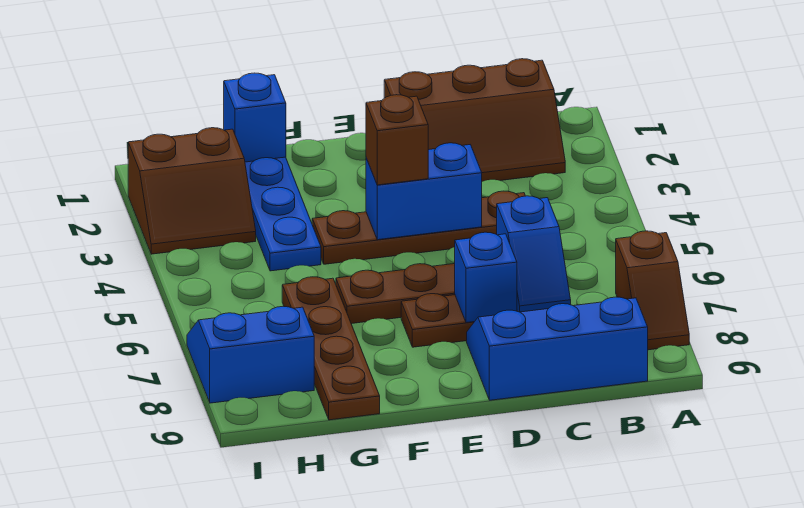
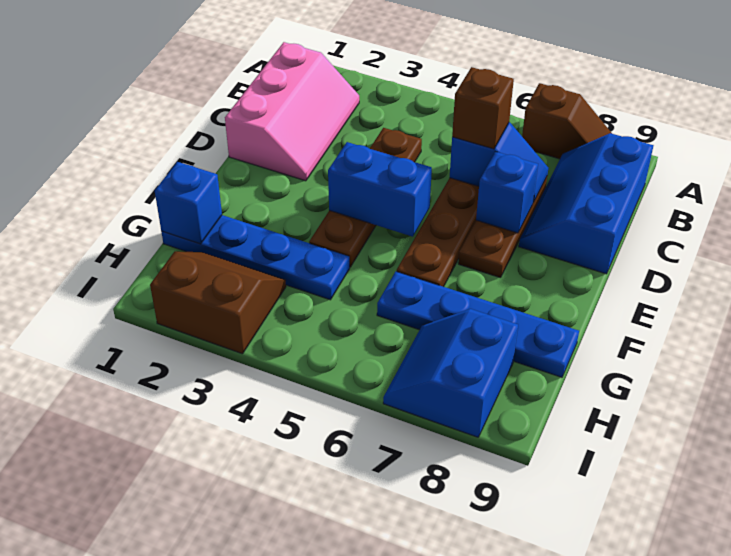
brown slope B1:D2 level 1 top 1 -> pink slope B1:D2 level 1 top 1
blue brick D4:E4 level 2 -> blue brick E4:E5 level 2
brown brick E4 level 3 -> brown brick C6 level 3
brown plate G6:G9 level 1 -> blue plate G6:G9 level 1
brown slope H2:I3 level 1 top 2 -> brown slope H2:I3 level 1 top I

